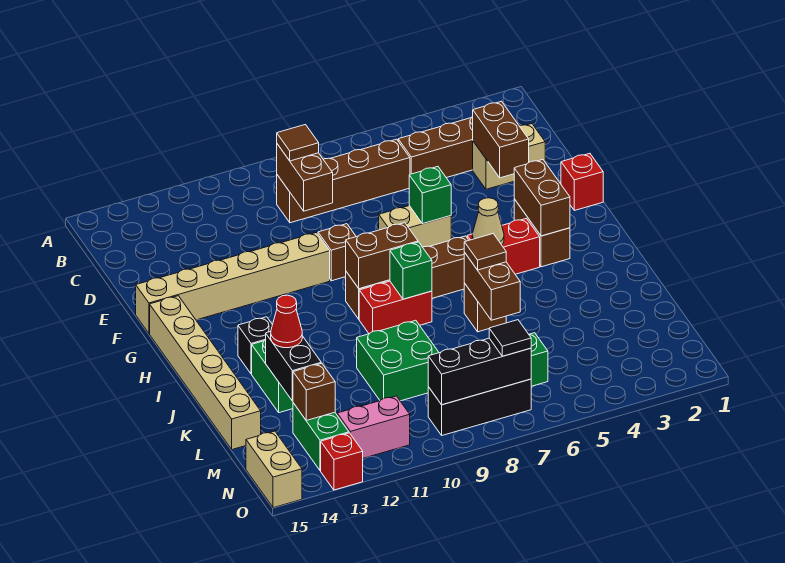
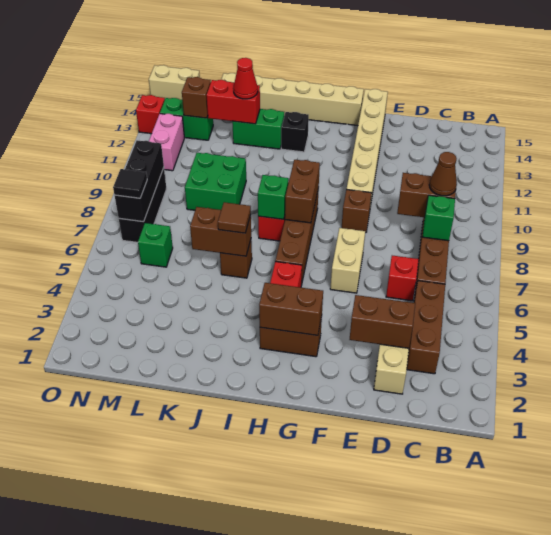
brown tile C9 level 3 -> brown cone C9 level 3
red brick F1 level 1 -> red brick D6 level 1
green brick F6 level 2 -> green brick C8 level 2
tan cone H5 level 2 -> none
black brick K13:L13 level 2 -> red brick K13:L13 level 2

